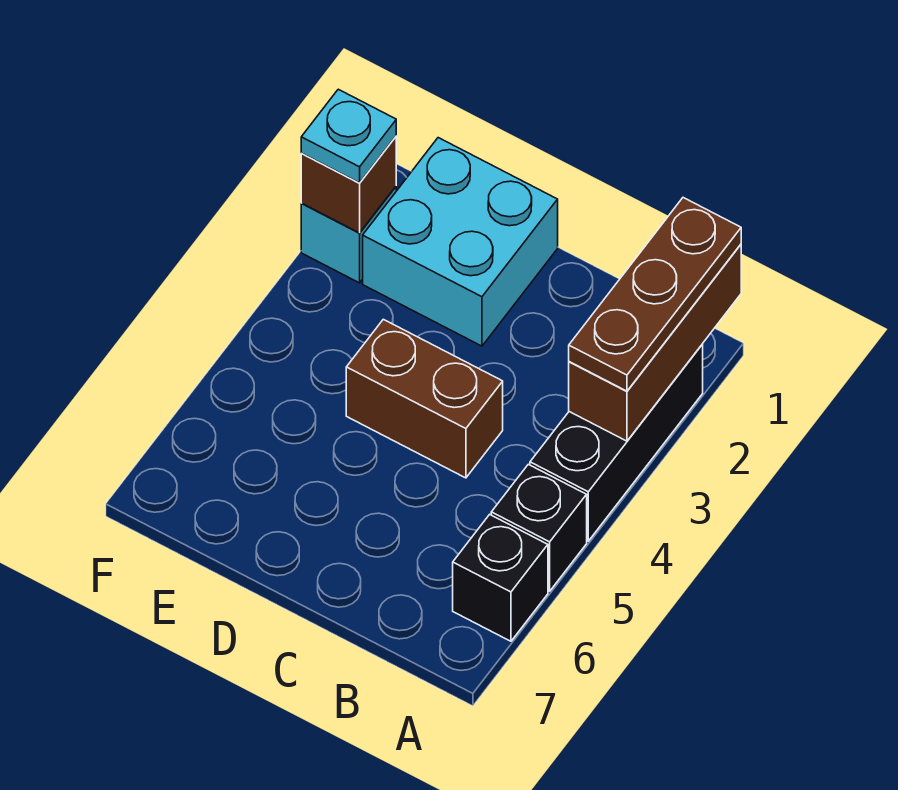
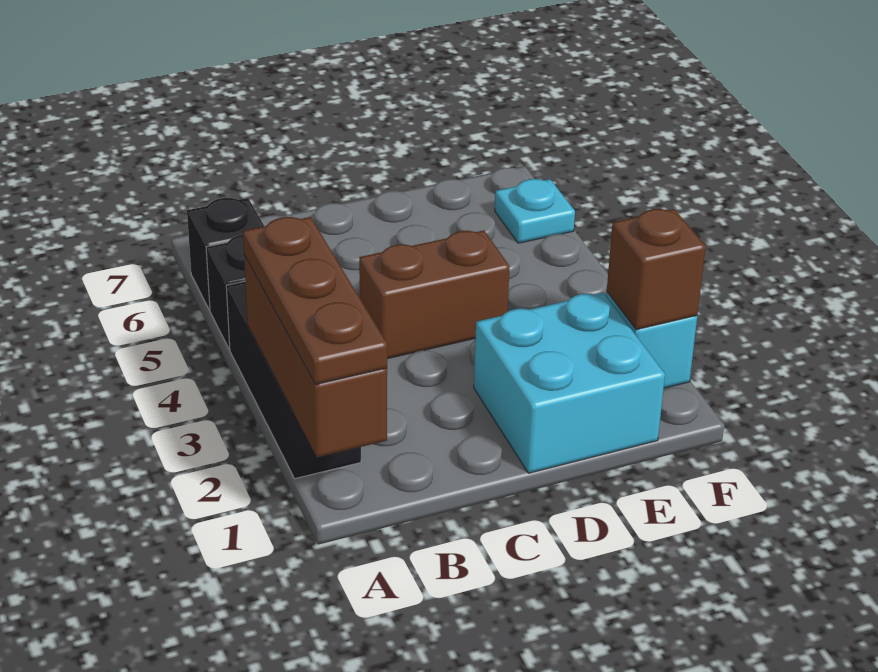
cyan plate F2 level 3 -> cyan plate F6 level 1

